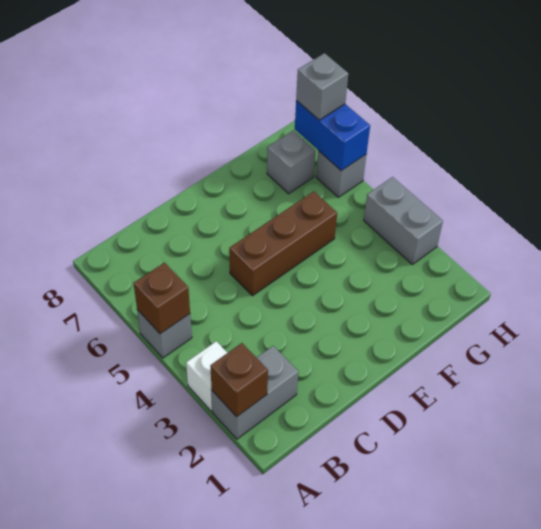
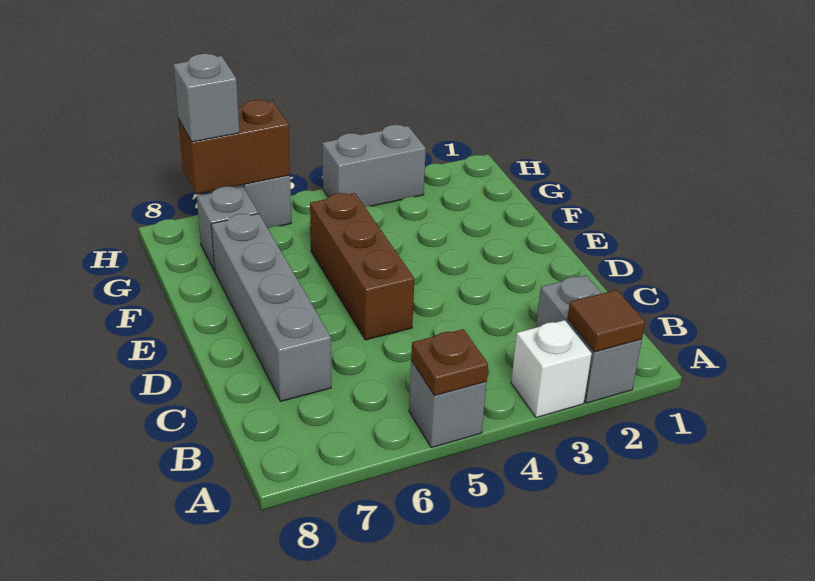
brown brick A2 level 2 -> brown tile A2 level 2
brown brick A5 level 2 -> brown plate A5 level 2
none -> grey brick C7:F7 level 1
blue brick H6:H7 level 2 -> brown brick H6:H7 level 2

